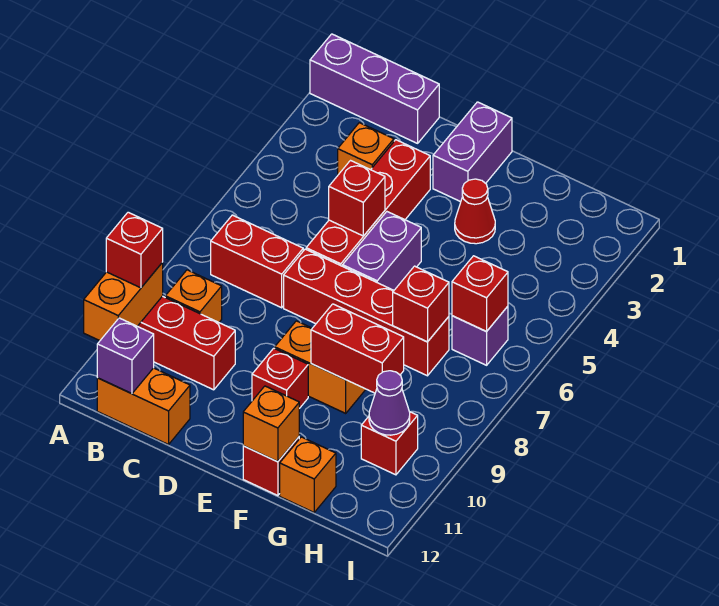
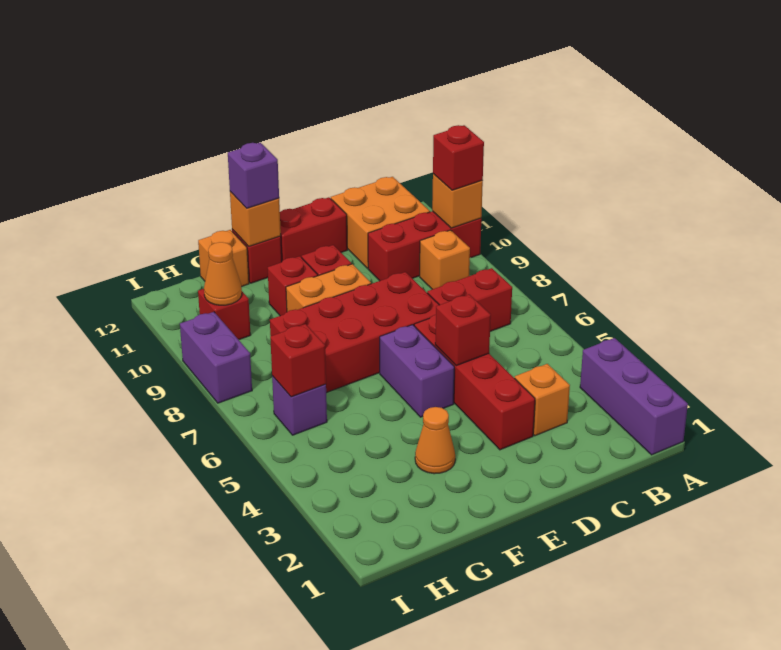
purple brick A1:C1 level 1 -> purple brick A1:A3 level 1
orange brick A10:A11 level 2 -> orange brick A10 level 2
orange brick B12:C12 level 1 -> orange brick B11:C12 level 1
purple brick B12 level 2 -> purple brick F12 level 3
red brick D7:G7 level 1 -> red brick D7:G8 level 1
purple brick E1:E2 level 1 -> purple brick I8:I9 level 1
red cone F3 level 1 -> orange cone F3 level 1
red brick F9:G9 level 2 -> red brick D12:E12 level 1
red brick G7 level 2 -> red brick F10 level 1
purple cone H10 level 2 -> orange cone H10 level 2

